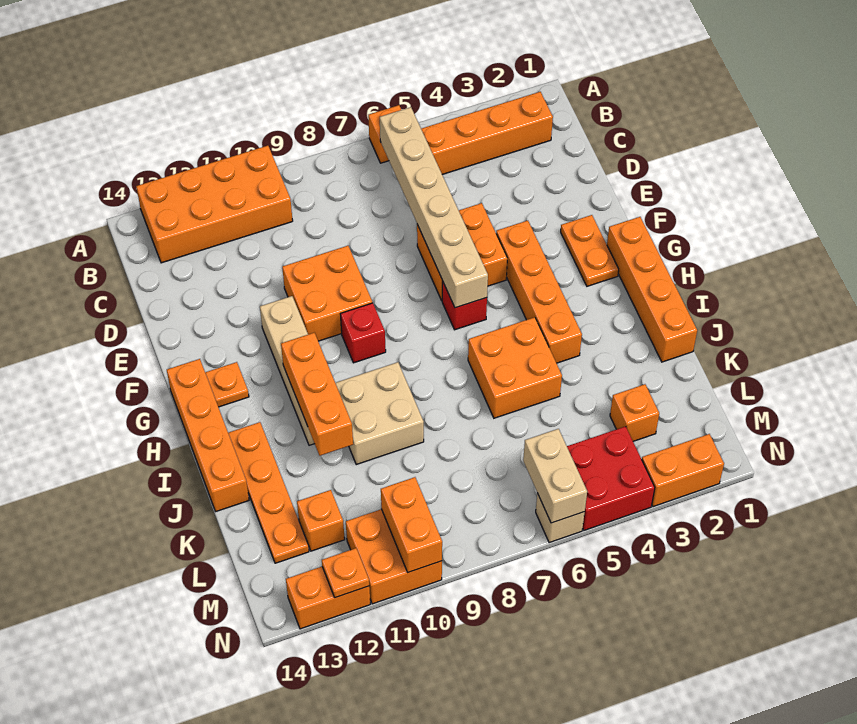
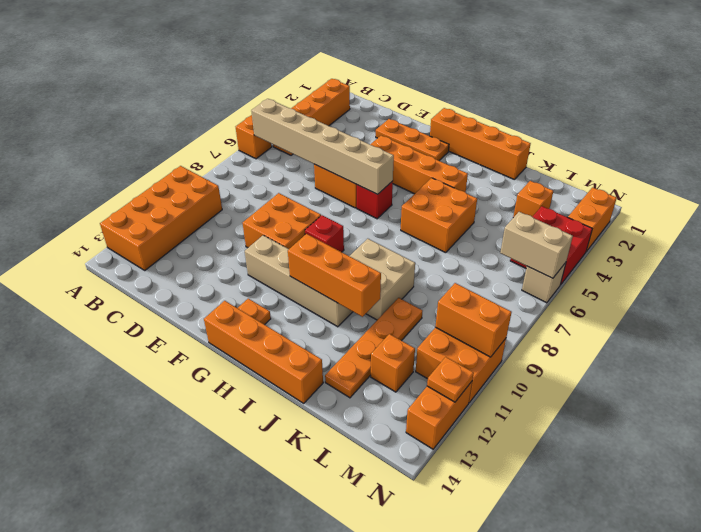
orange plate F2:G2 level 1 -> orange plate E2:G2 level 1
orange plate I13:L13 level 1 -> orange plate K10:K13 level 1

